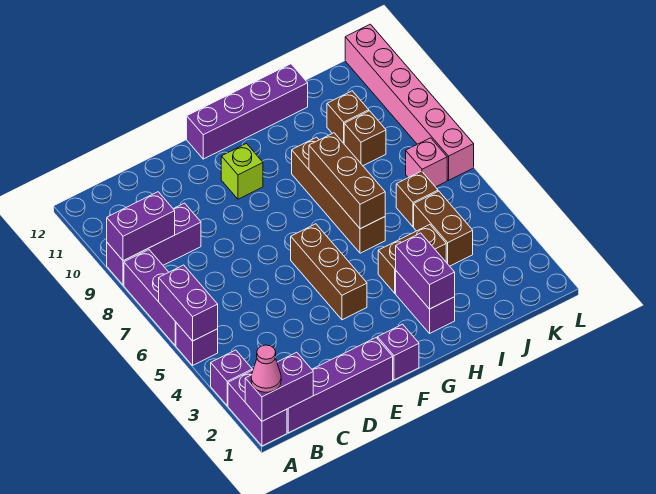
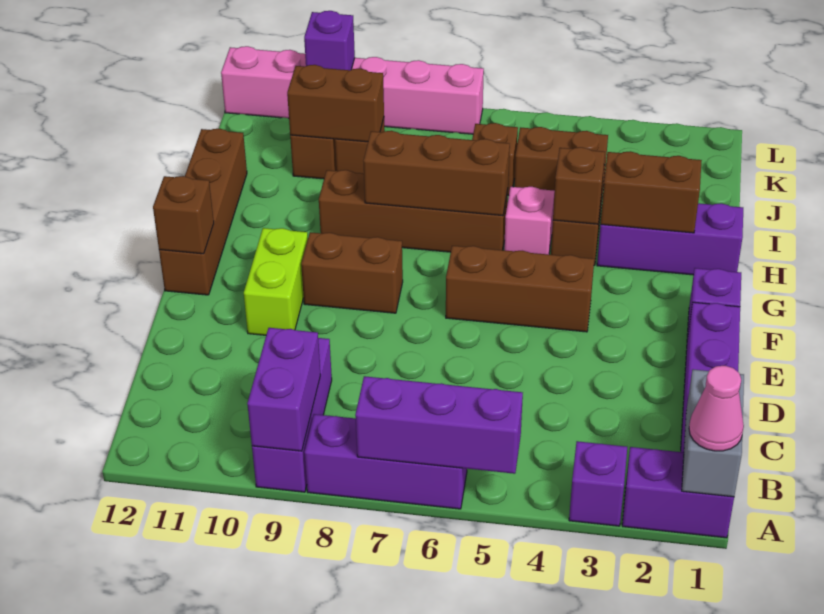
purple brick A1:B1 level 2 -> grey brick A1:B1 level 2
purple brick A5 level 1 -> purple brick L10 level 2
purple brick A5:A6 level 2 -> purple brick A5:A7 level 2
none -> brown brick F8:F9 level 1
lime brick F10 level 1 -> lime brick E10:F10 level 1
purple brick F12:I12 level 1 -> brown brick F12:I12 level 1
none -> brown brick F12 level 2
purple brick H2:H3 level 1 -> purple brick H1:H3 level 1
purple brick H2:H3 level 2 -> brown brick H2:H3 level 2
none -> brown brick H4 level 2
none -> brown brick J9:J10 level 2
pink brick K7 level 1 -> pink brick H5 level 1

